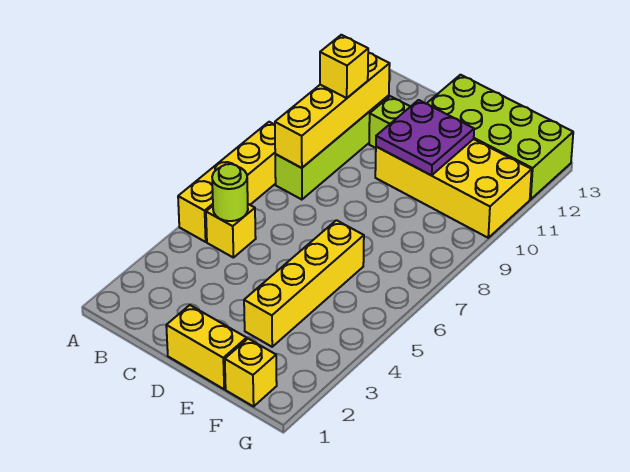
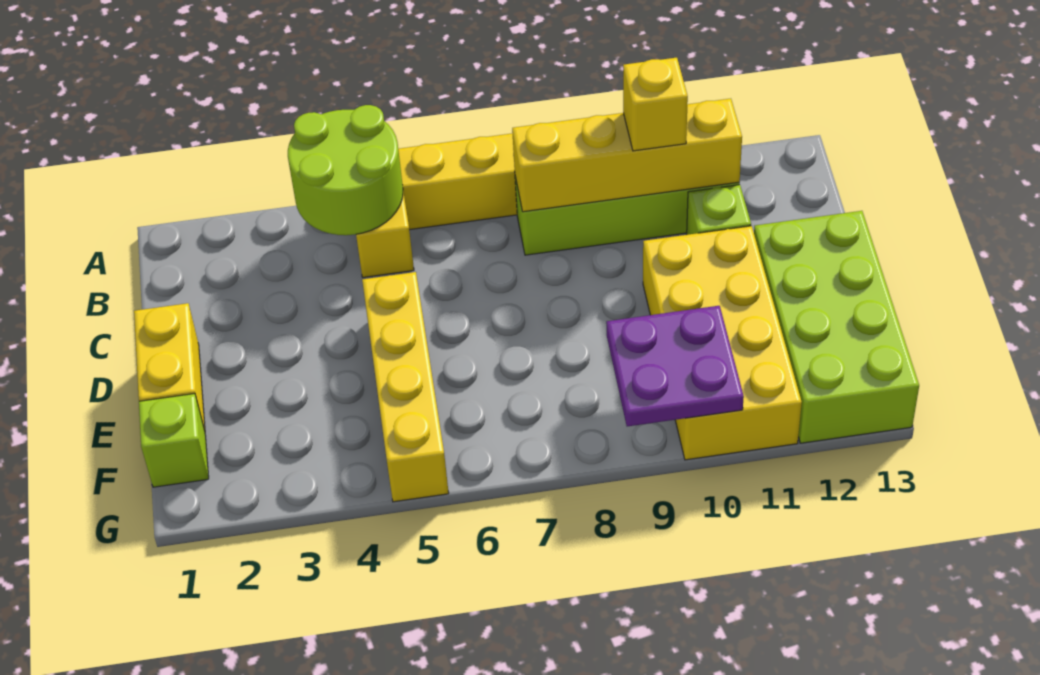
lime round brick B5 level 2 -> lime round brick A4:B5 level 2
purple plate D10:E11 level 2 -> purple plate F9:G10 level 2
yellow brick E3:E6 level 1 -> yellow brick D5:G5 level 1
yellow brick F1 level 1 -> lime brick F1 level 1

